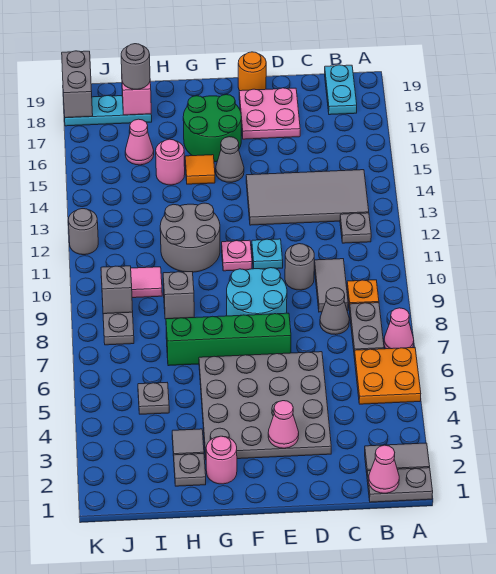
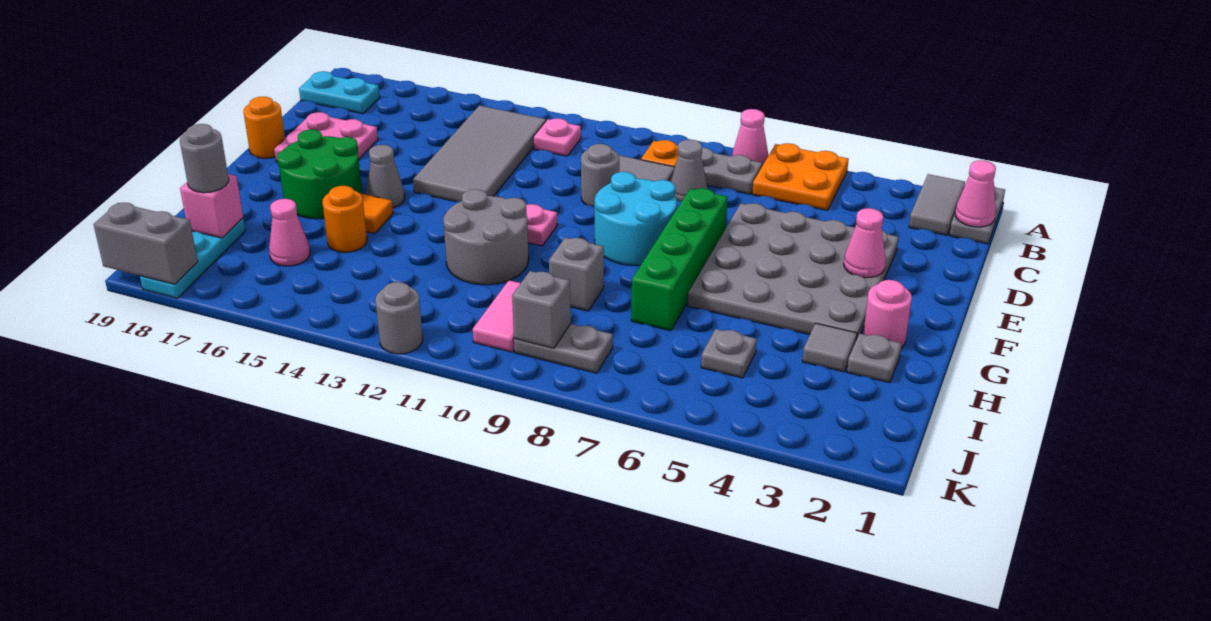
grey plate B12 level 1 -> pink plate B12 level 1
cyan plate E11 level 1 -> none
pink round brick H15 level 1 -> orange round brick H15 level 1

